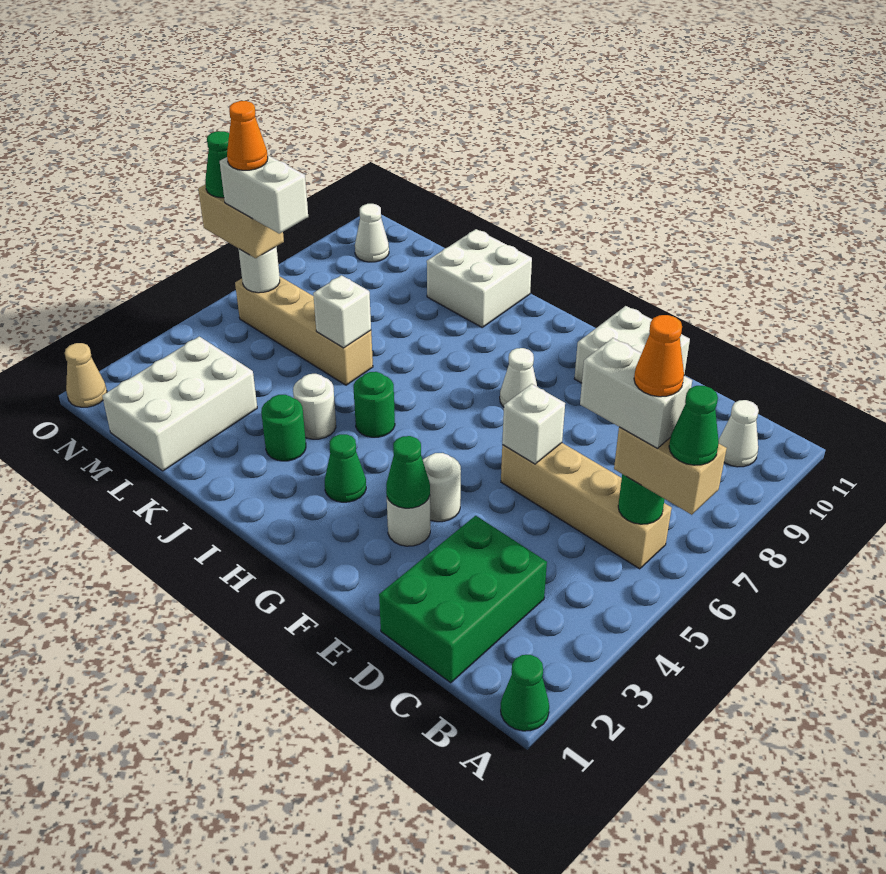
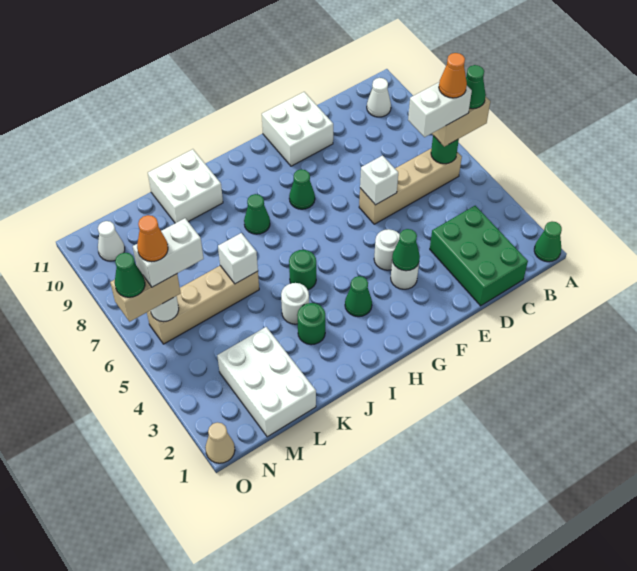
white cone G8 level 1 -> green cone G8 level 1
none -> green cone I8 level 1

